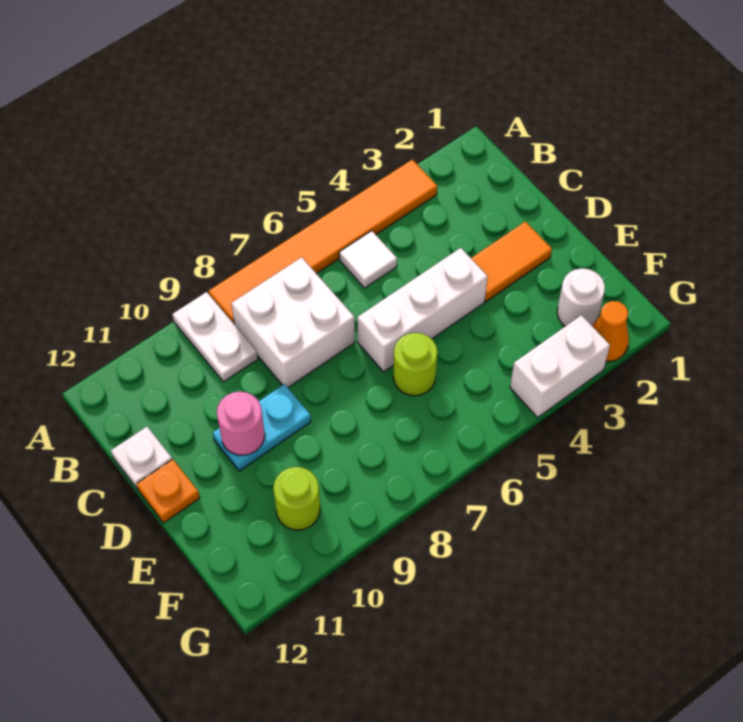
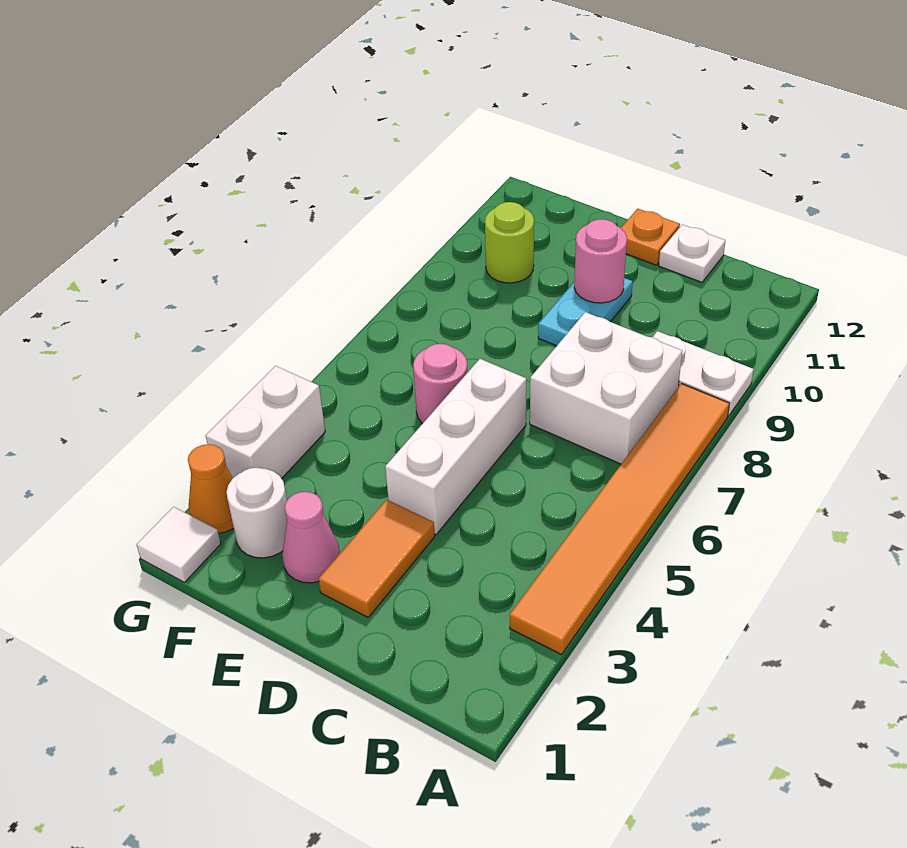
white tile B5 level 1 -> white tile G1 level 1
none -> pink cone E2 level 1
lime round brick E6 level 1 -> pink round brick E6 level 1

